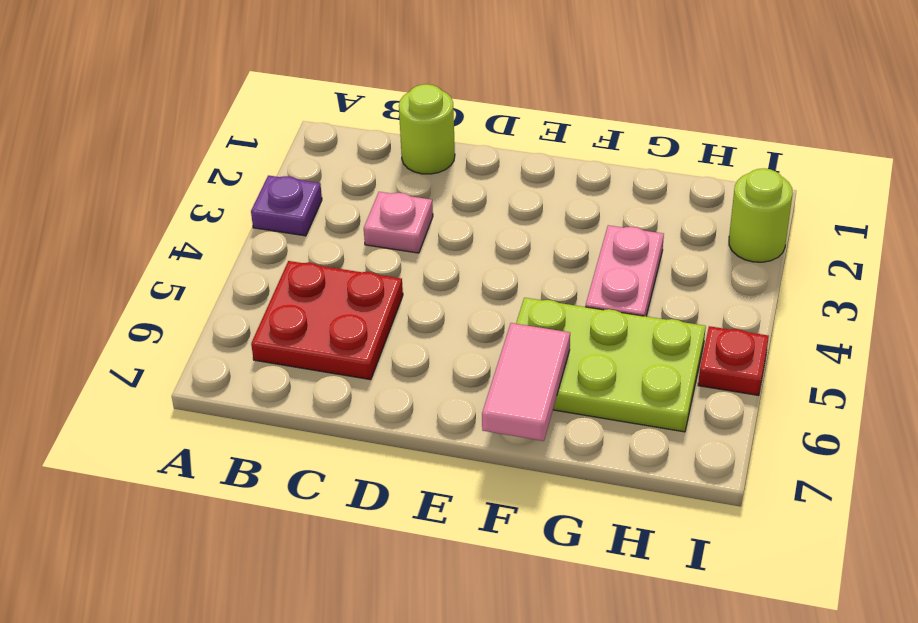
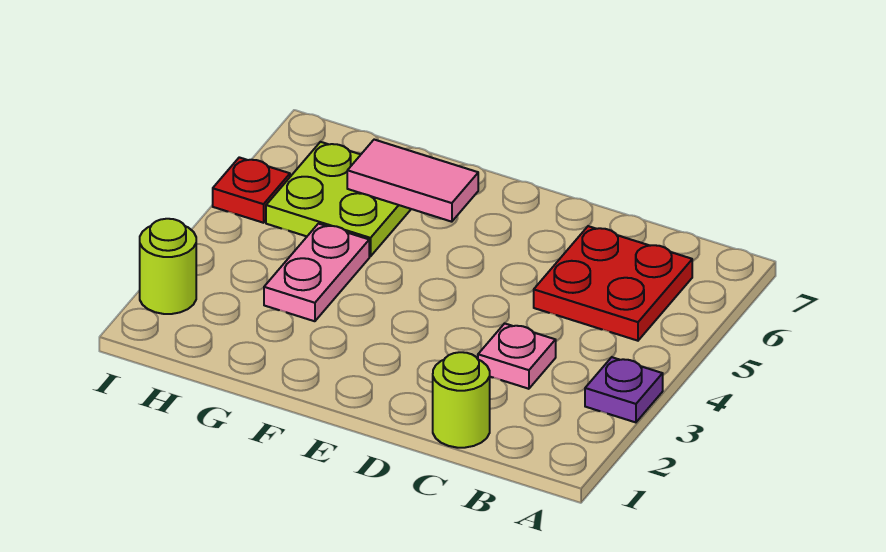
lime plate F5:H6 level 1 -> lime plate G5:H6 level 1
pink tile F6:F7 level 2 -> pink tile F6:G6 level 2

